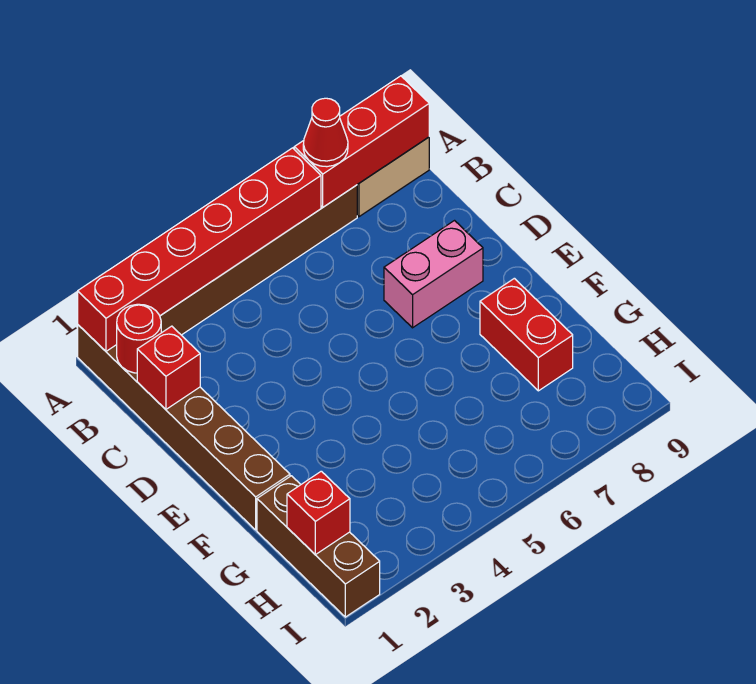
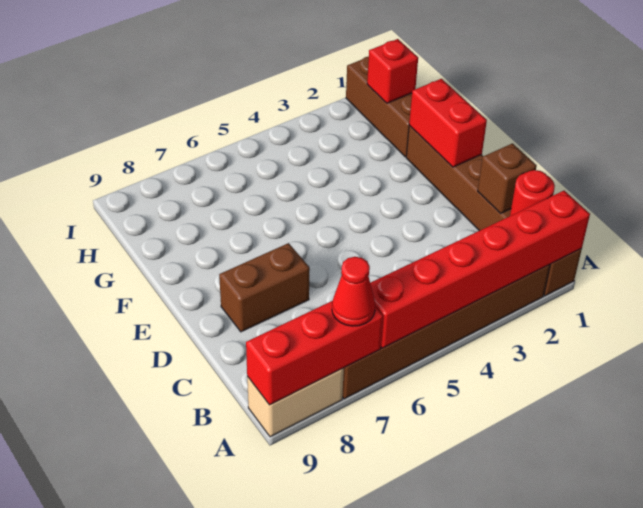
red brick C1 level 2 -> brown brick C1 level 2
pink brick D7:D8 level 1 -> brown brick D7:D8 level 1
red brick F8:G8 level 1 -> red brick E1:F1 level 2

